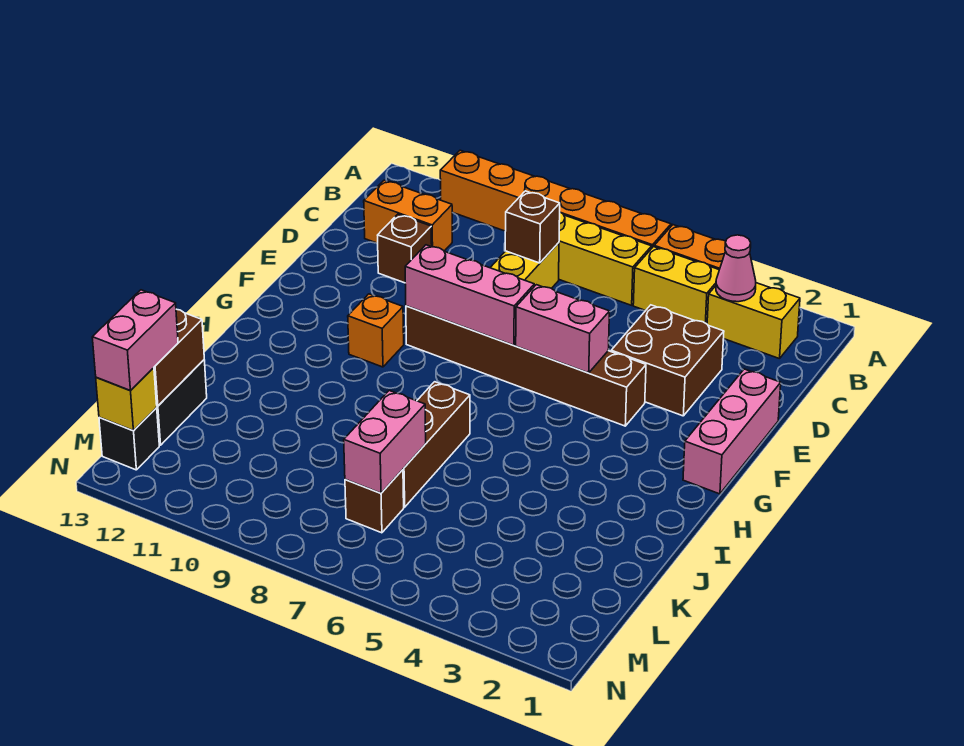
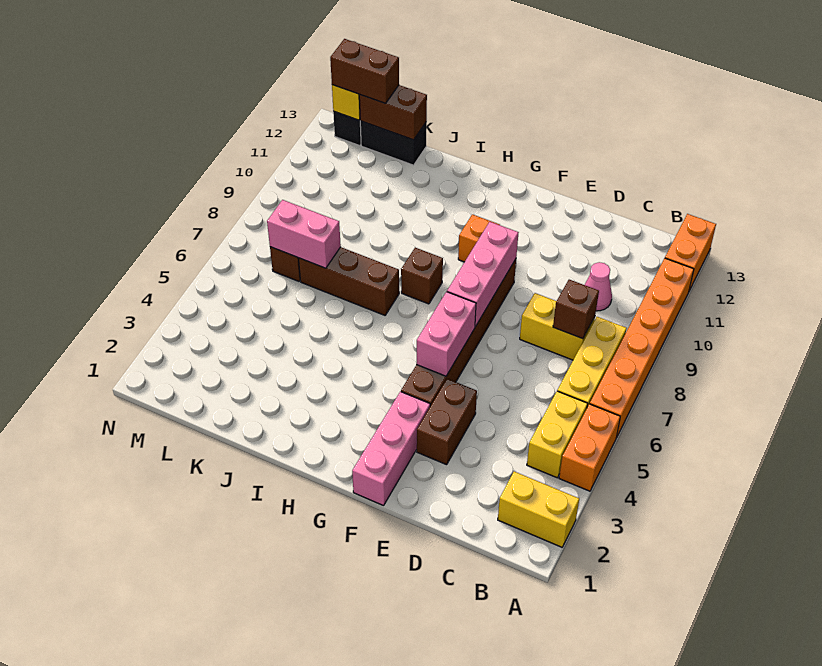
yellow brick B2:B3 level 1 -> yellow brick A2:B2 level 1
pink cone B3 level 2 -> pink cone C10 level 1
orange brick C11:C12 level 1 -> orange brick A12:A13 level 1
brown brick D3:E4 level 1 -> brown brick E3:E4 level 1
brown brick D11 level 1 -> brown brick H8 level 1
pink brick E1:G1 level 1 -> pink brick F1:F3 level 1
pink brick L13:M13 level 3 -> brown brick L13:M13 level 3

